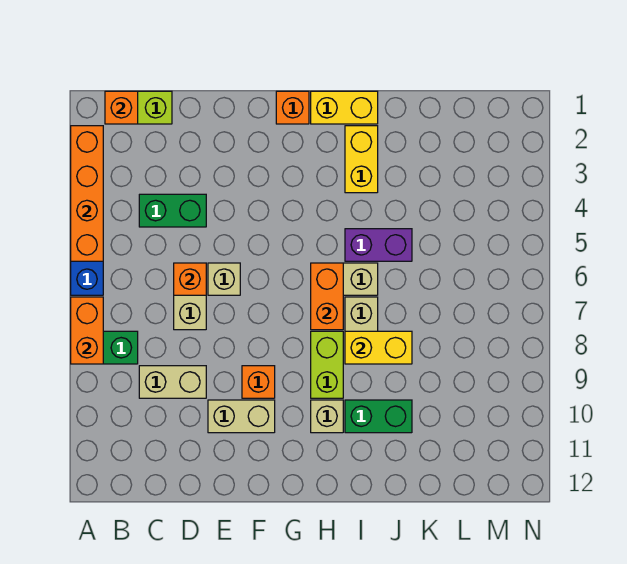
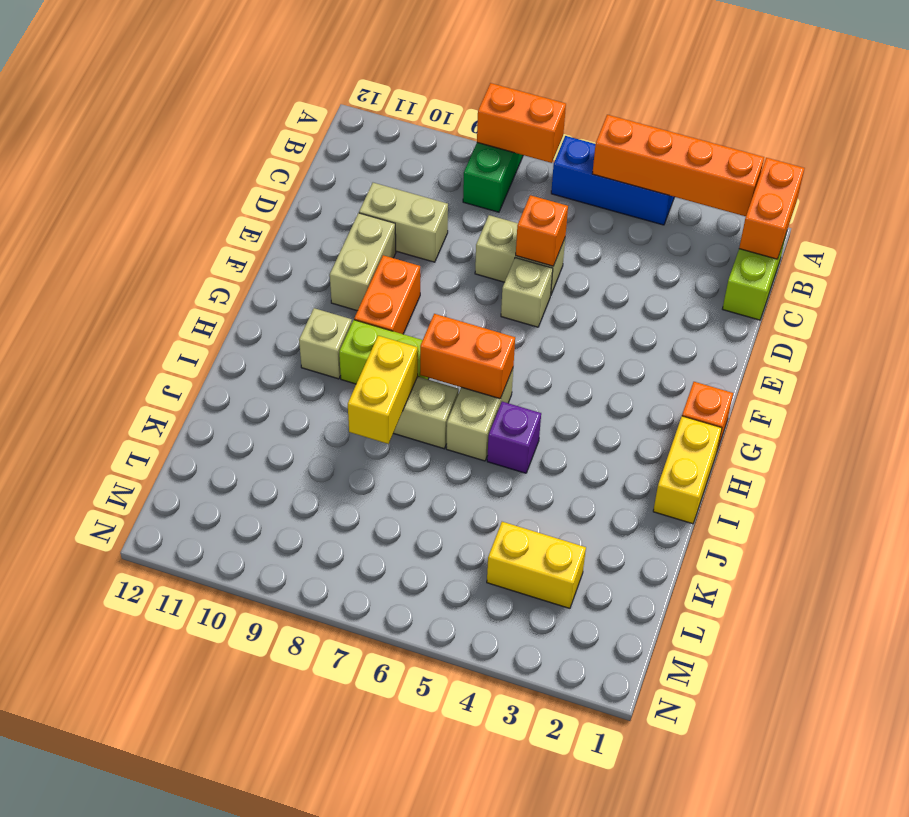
orange brick B1 level 2 -> orange brick A1:B1 level 2
green brick C4:D4 level 1 -> none
tan brick C9:D9 level 1 -> tan brick D9:D10 level 1
orange brick F9 level 1 -> orange brick F9:G9 level 1
yellow brick I2:I3 level 1 -> yellow brick L3:L4 level 1
purple brick I5:J5 level 1 -> purple brick I5 level 1
green brick I10:J10 level 1 -> none

